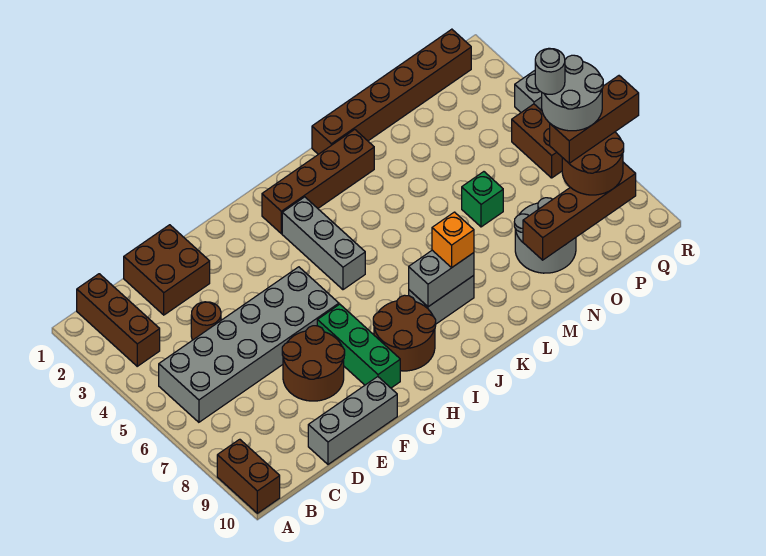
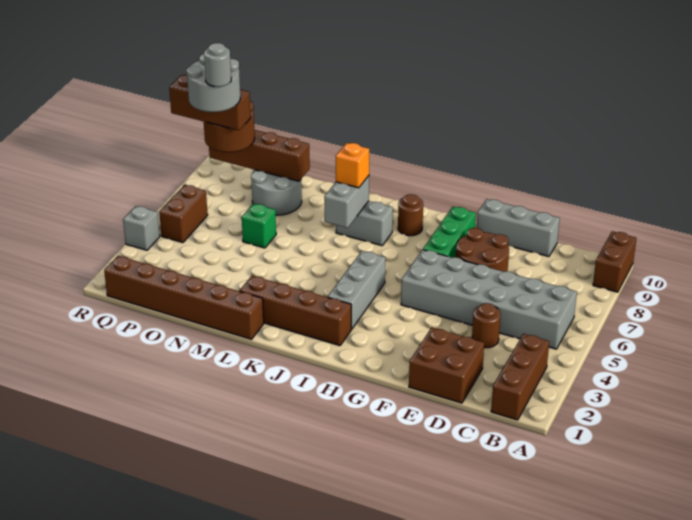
brown round brick H8:I9 level 1 -> brown round brick I9 level 1
grey brick J8:K8 level 2 -> grey brick K7:K8 level 2

